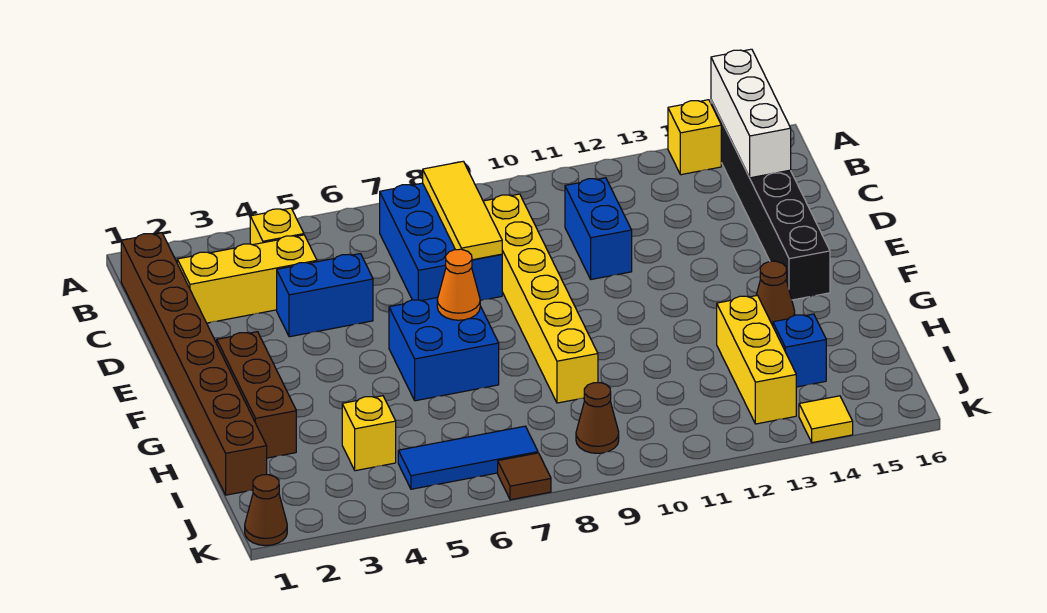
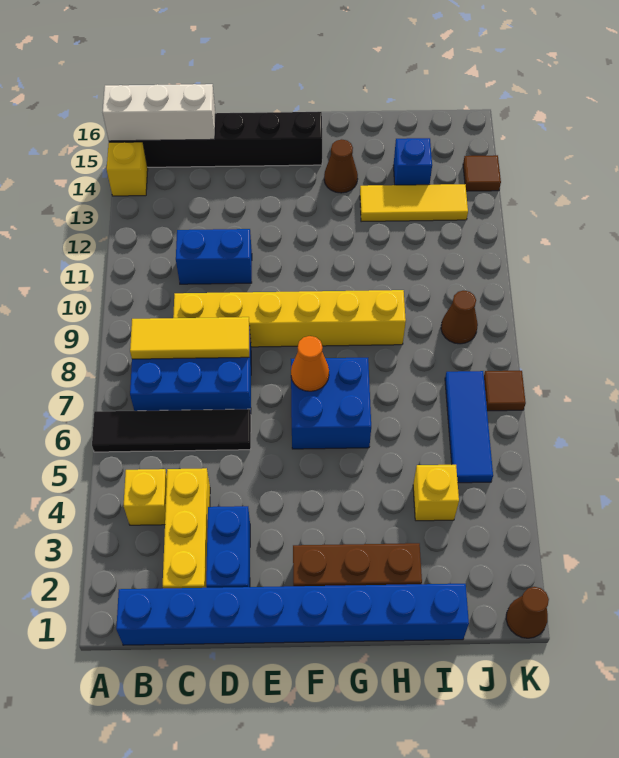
none -> black tile A6:D6 level 1
brown brick B1:I1 level 1 -> blue brick B1:I1 level 1
blue brick D4:D5 level 1 -> blue brick D2:D3 level 1
yellow brick H13:J13 level 1 -> yellow tile H13:J13 level 1
yellow tile K14 level 1 -> brown tile K14 level 1

